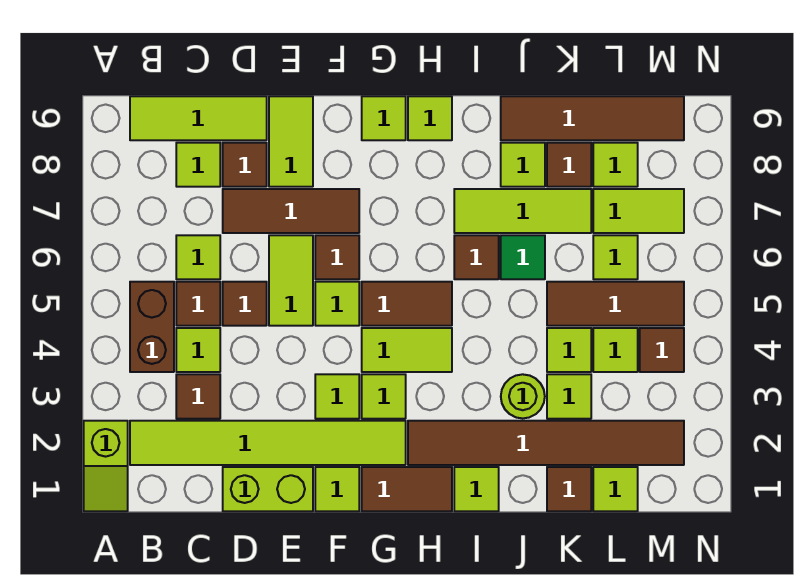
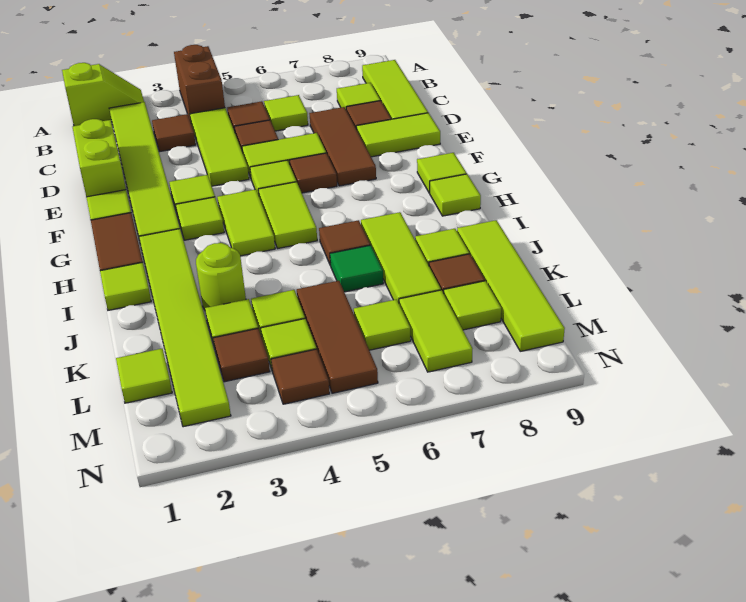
lime slope A1:A2 level 1 top 2 -> lime slope A1:A2 level 1 top 1
brown brick B4:B5 level 1 -> brown brick A4:B4 level 1
lime tile C4 level 1 -> lime tile C4:E4 level 1
brown tile G5:H5 level 1 -> lime tile G5:H5 level 1
brown tile H2:M2 level 1 -> lime tile H2:M2 level 1
brown tile J9:M9 level 1 -> lime tile J9:M9 level 1
brown tile K1 level 1 -> brown tile L3 level 1

